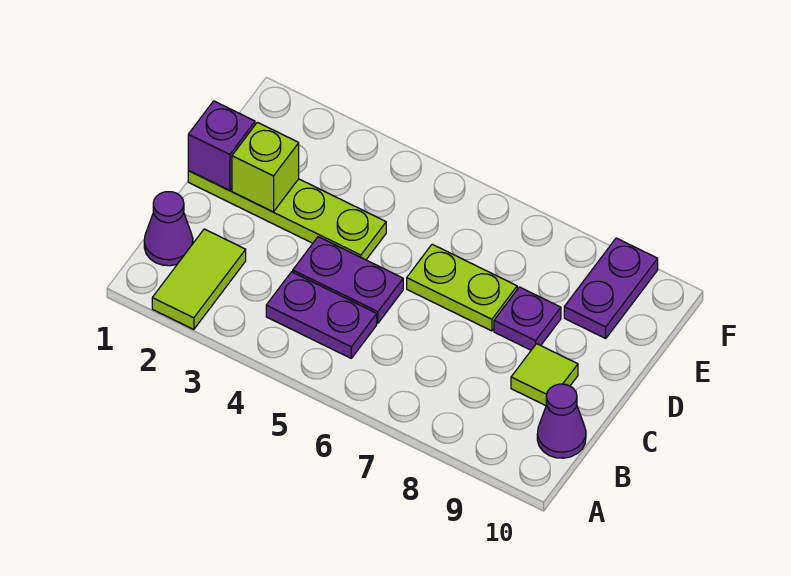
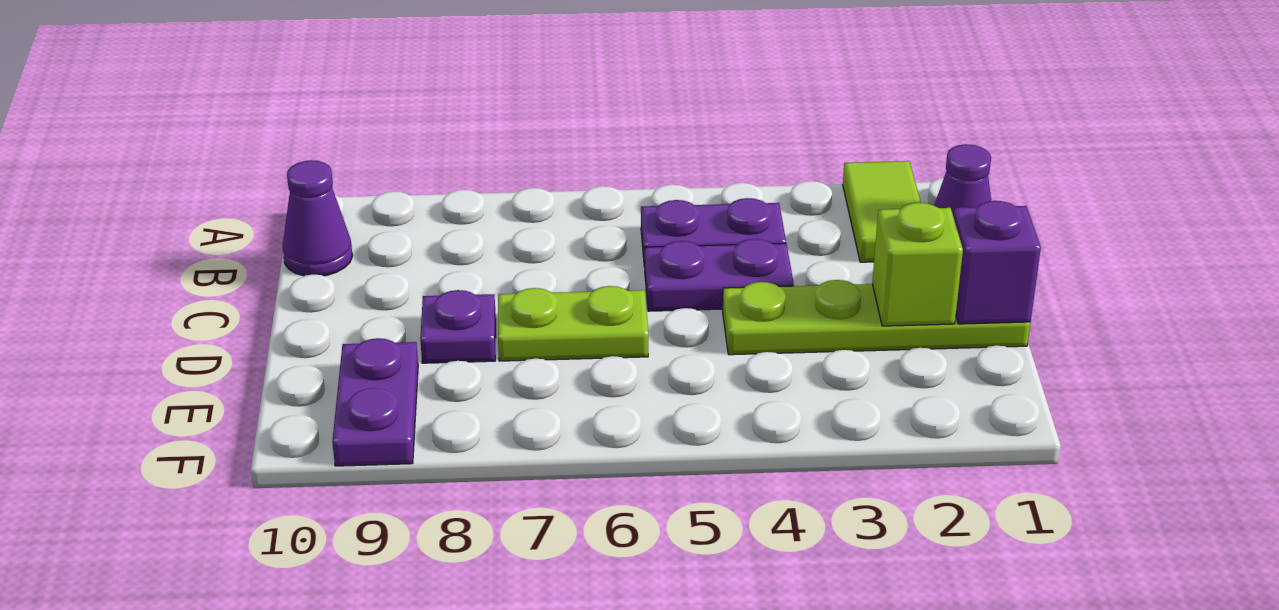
lime tile C9 level 1 -> none

